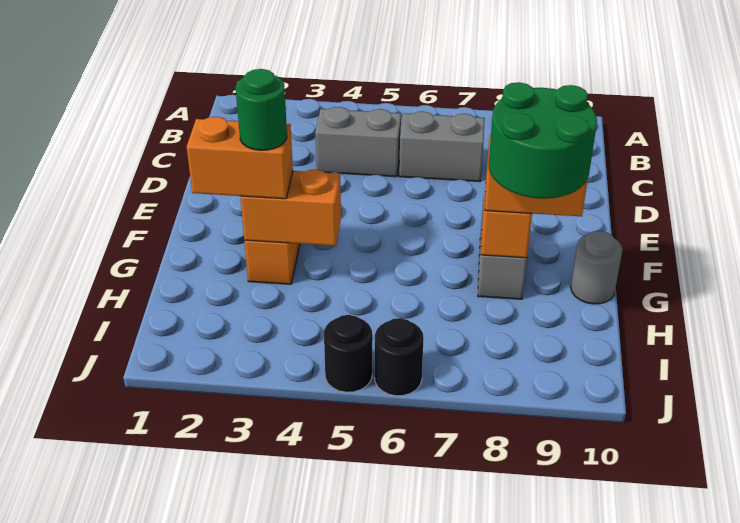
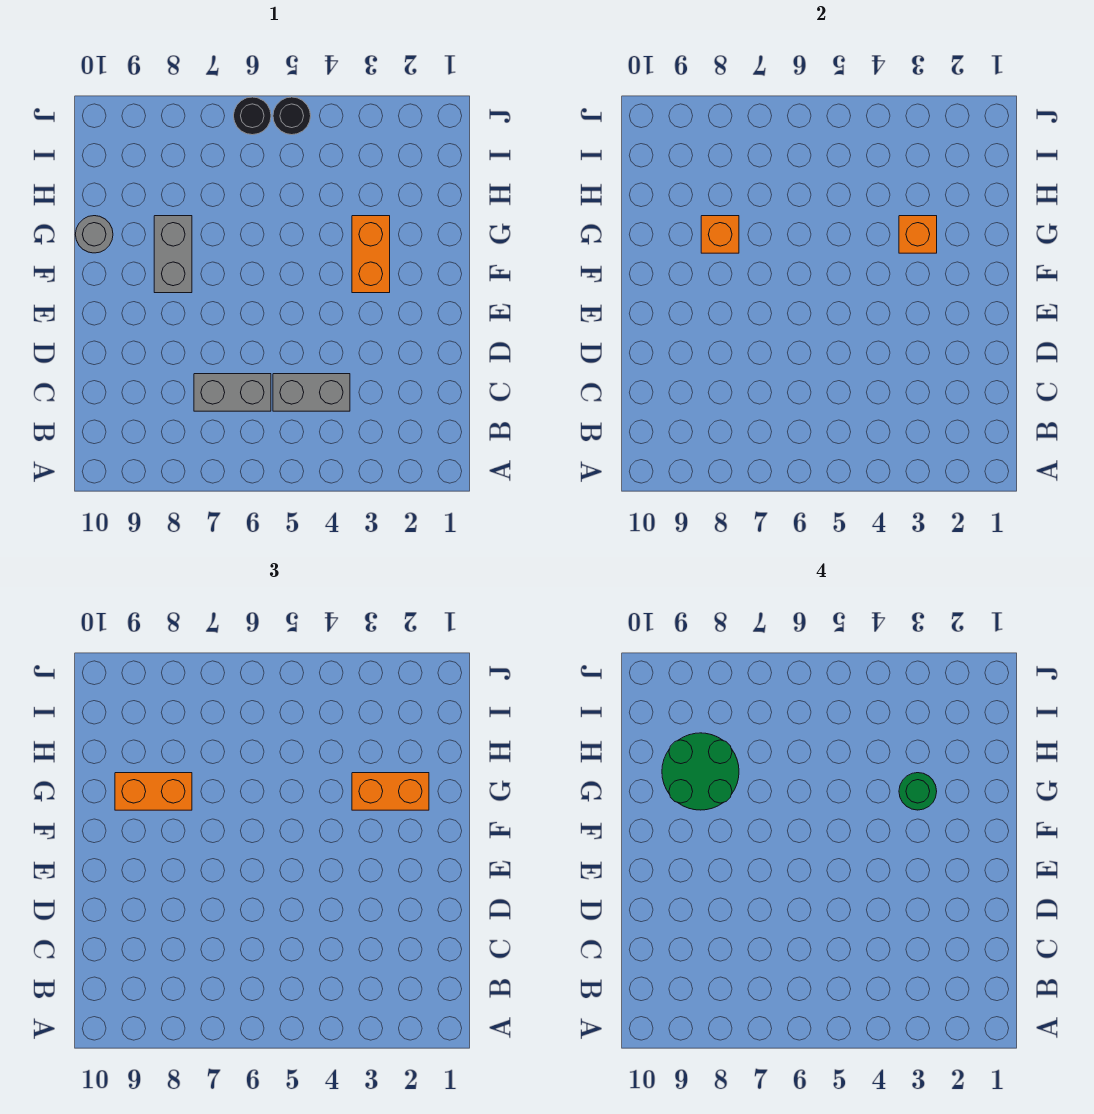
orange brick G3:G4 level 2 -> orange brick G3 level 2

